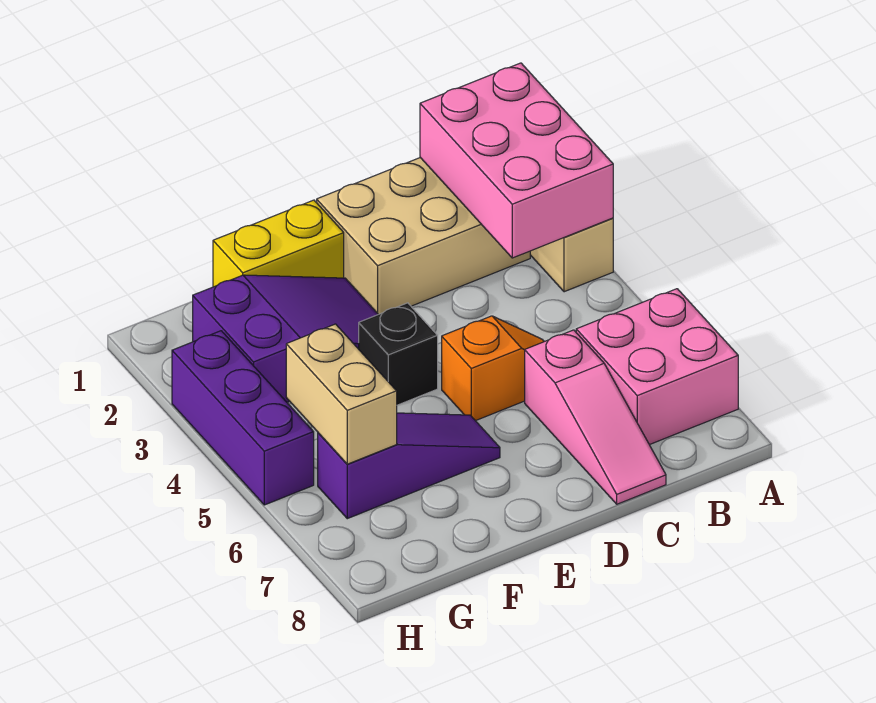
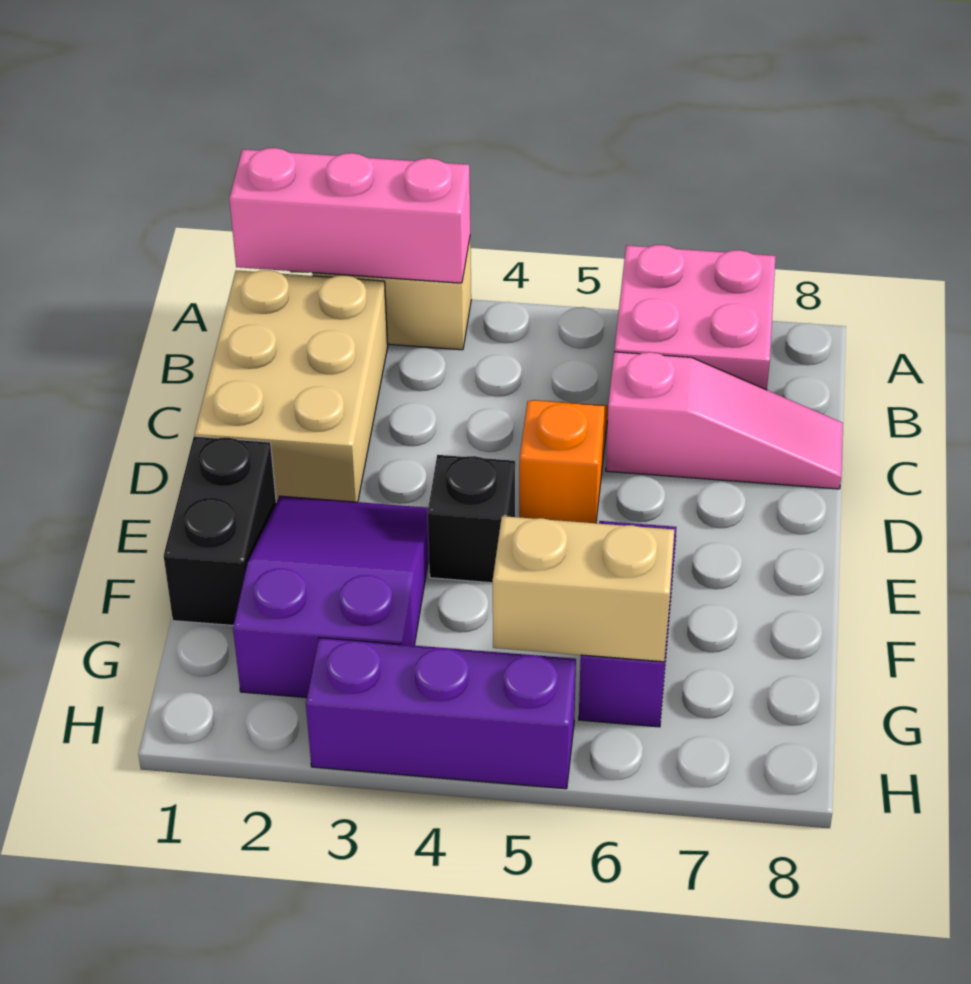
pink brick A1:B3 level 2 -> pink brick A1:A3 level 2
yellow brick E1:F1 level 1 -> black brick E1:F1 level 1

